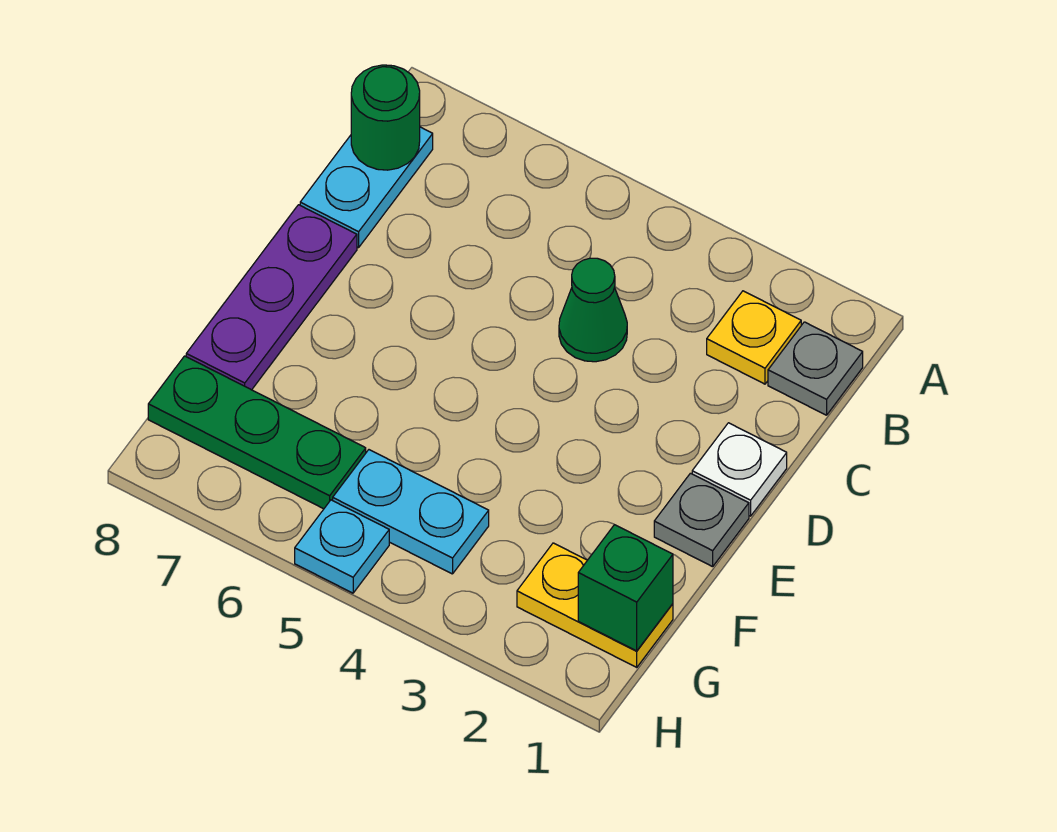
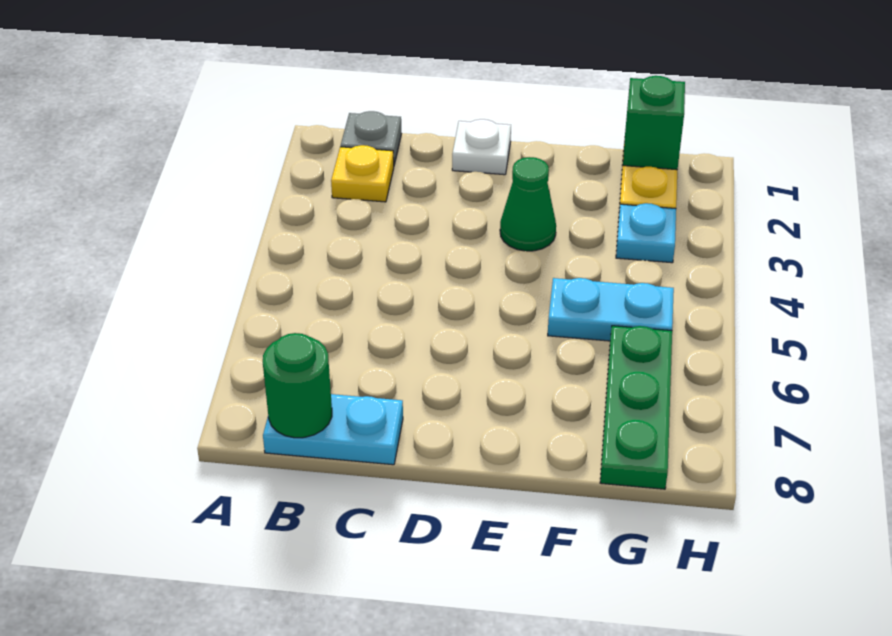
green cone C4 level 1 -> green cone E3 level 1
purple plate D8:F8 level 1 -> none
grey plate E1 level 1 -> none
cyan plate G4:G5 level 1 -> cyan plate F5:G5 level 1
cyan plate H5 level 1 -> cyan plate G3 level 1

